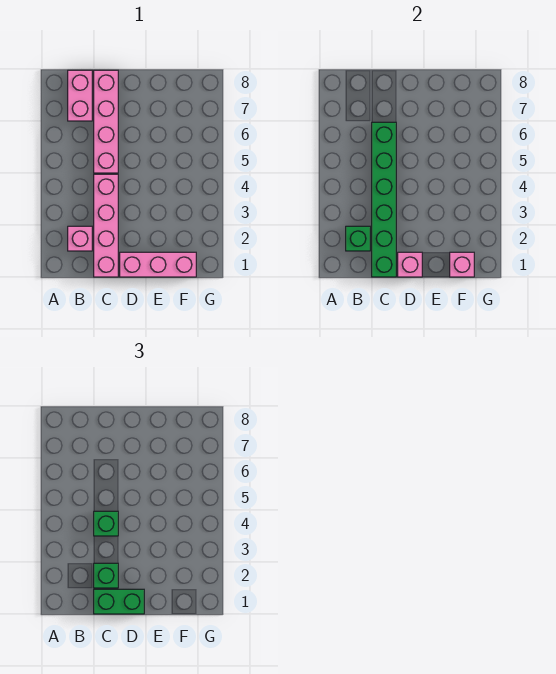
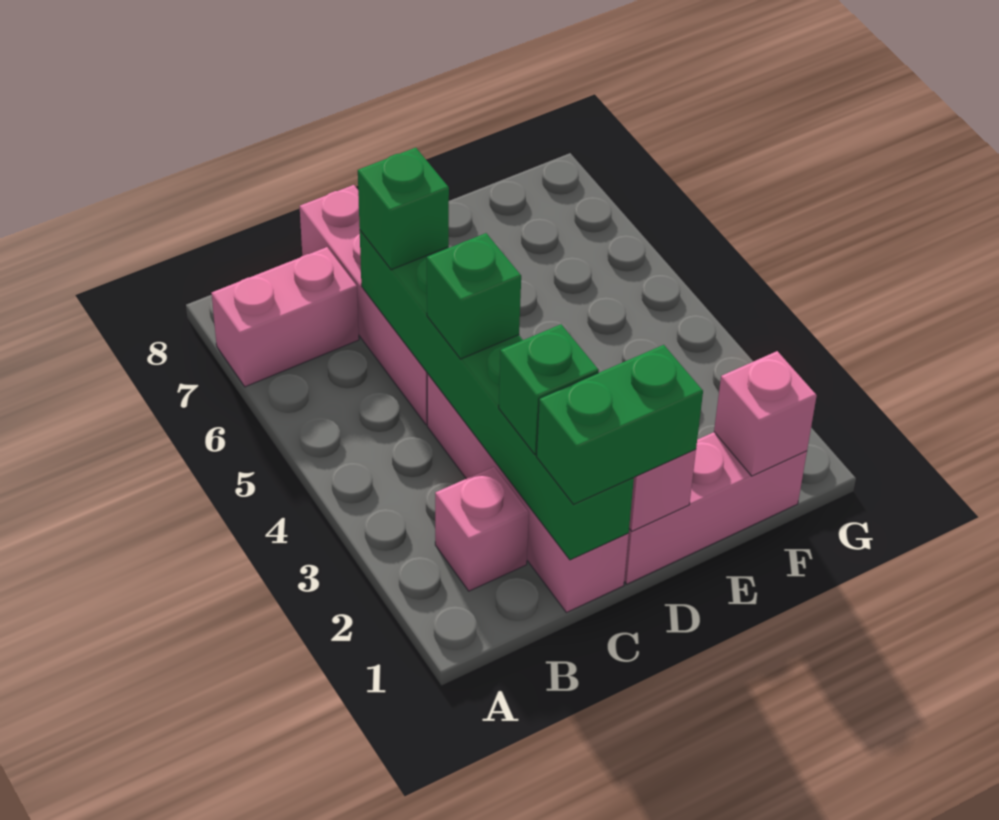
green brick B2 level 2 -> green brick C6 level 3
pink brick B7:B8 level 1 -> pink brick A7:B7 level 1

